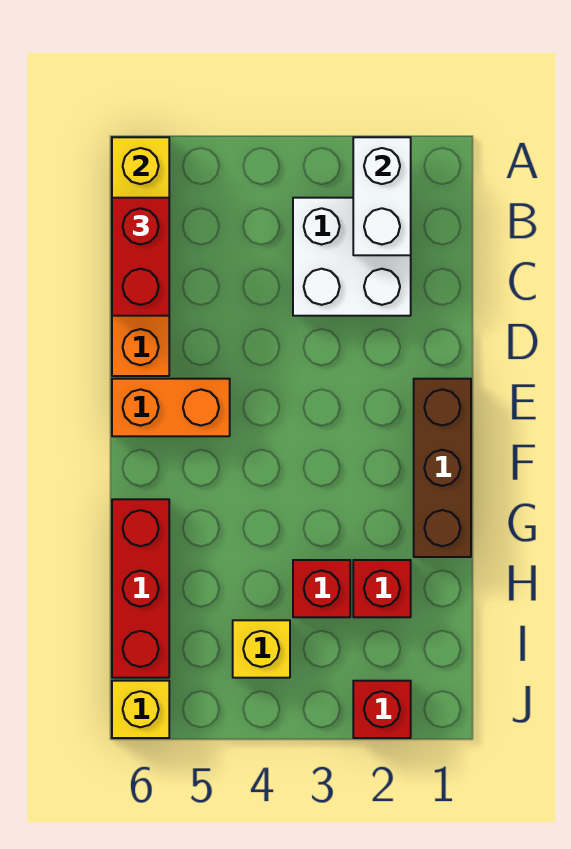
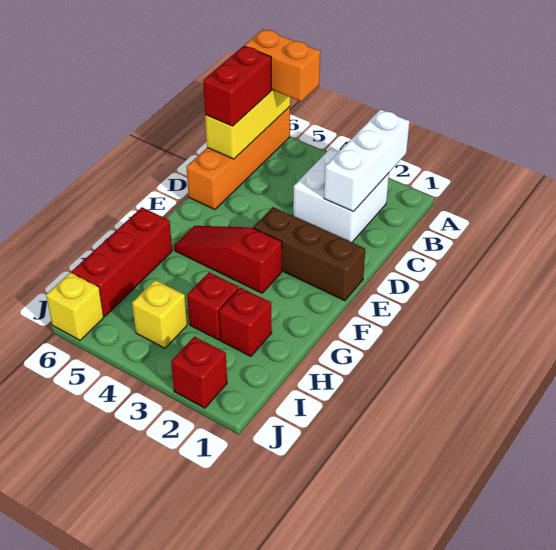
white brick A2:B2 level 2 -> white brick A2:C2 level 2
brown brick E1:G1 level 1 -> brown brick E1:E3 level 1
orange brick E5:E6 level 1 -> orange brick A5:A6 level 3
none -> red slope F3:F5 level 1 top 3

